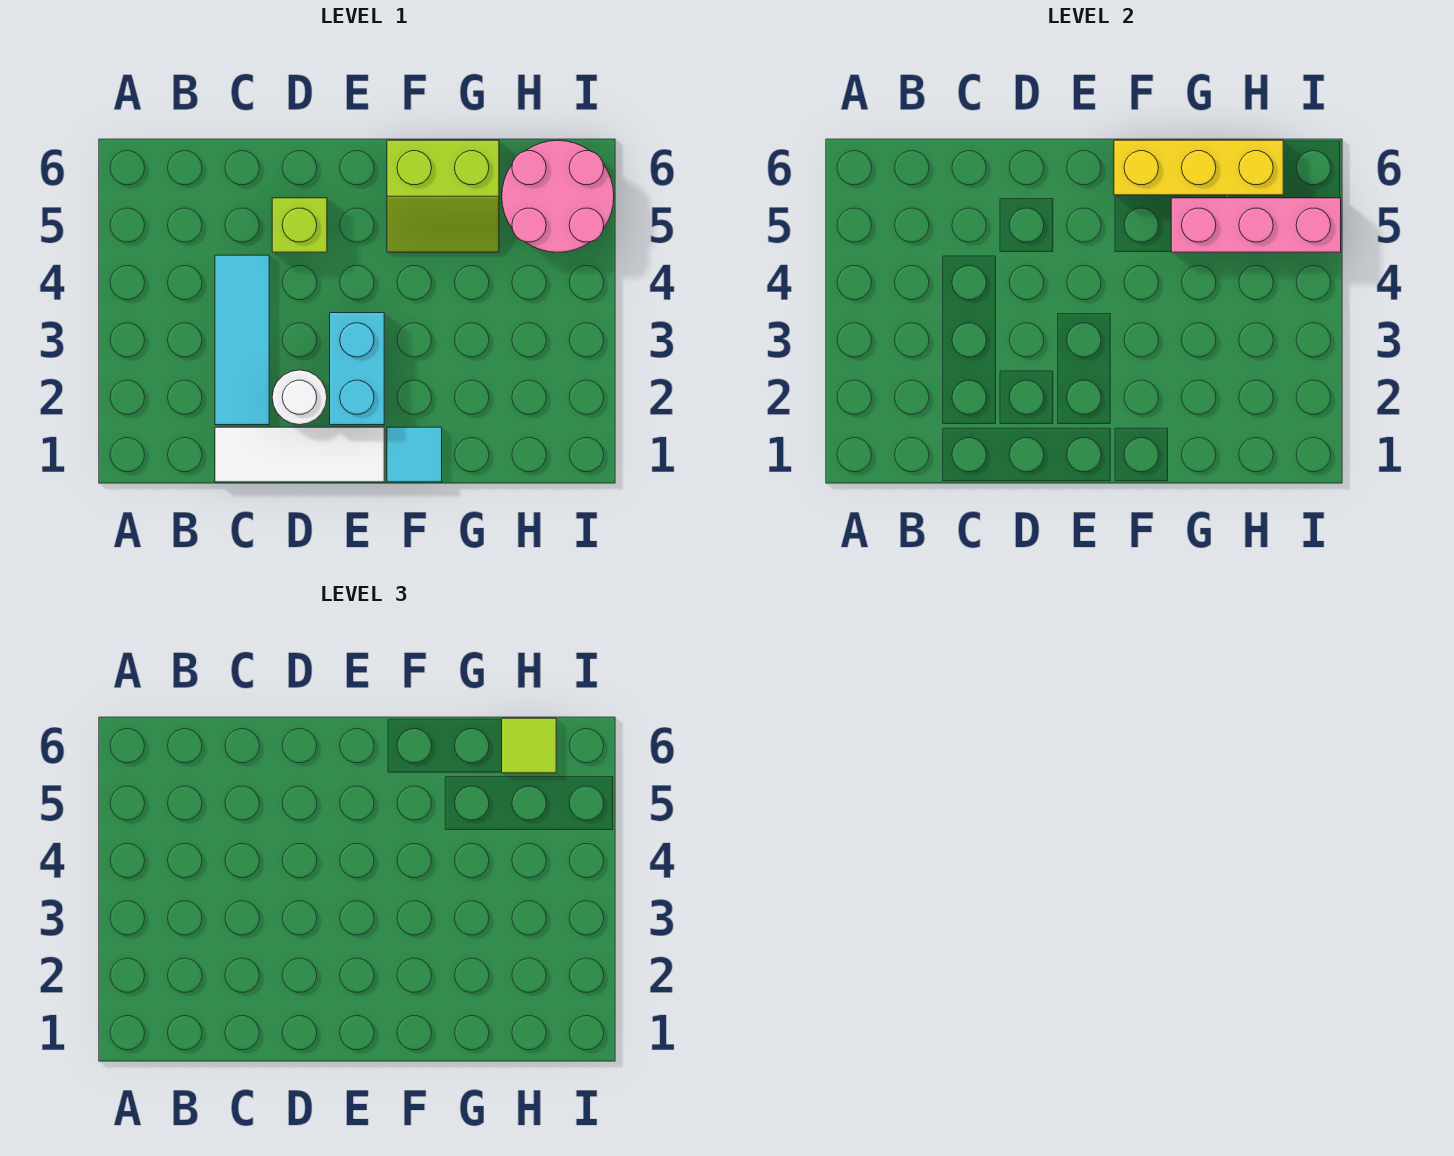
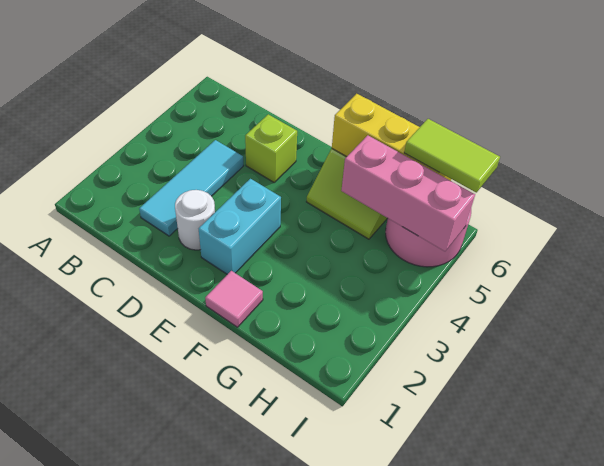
white tile C1:E1 level 1 -> none
cyan tile F1 level 1 -> pink tile F1 level 1
lime tile H6 level 3 -> lime tile H6:I6 level 3

